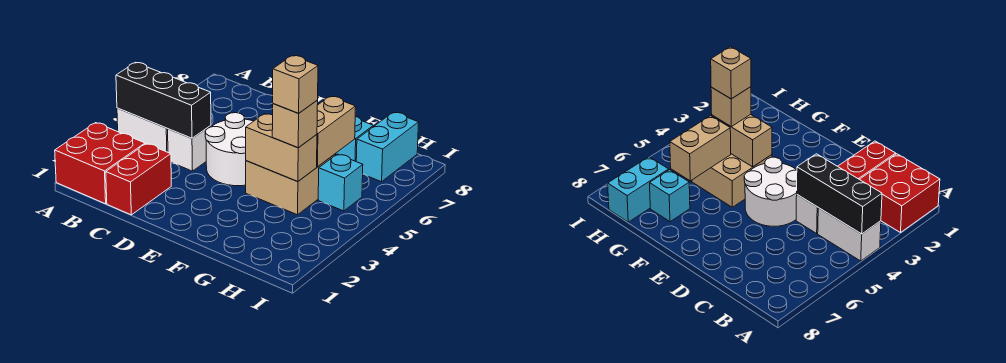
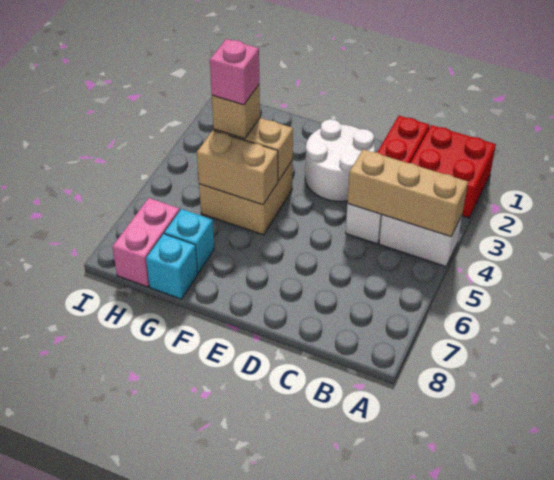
black brick A4:C4 level 2 -> tan brick A4:C4 level 2
white round brick D4:E5 level 1 -> white round brick D2:E3 level 1
tan brick G4 level 4 -> pink brick G4 level 4
tan brick G5:G6 level 2 -> tan brick F5:G5 level 2
cyan brick H5 level 1 -> cyan brick G8 level 1
cyan brick H7:H8 level 1 -> pink brick H7:H8 level 1

